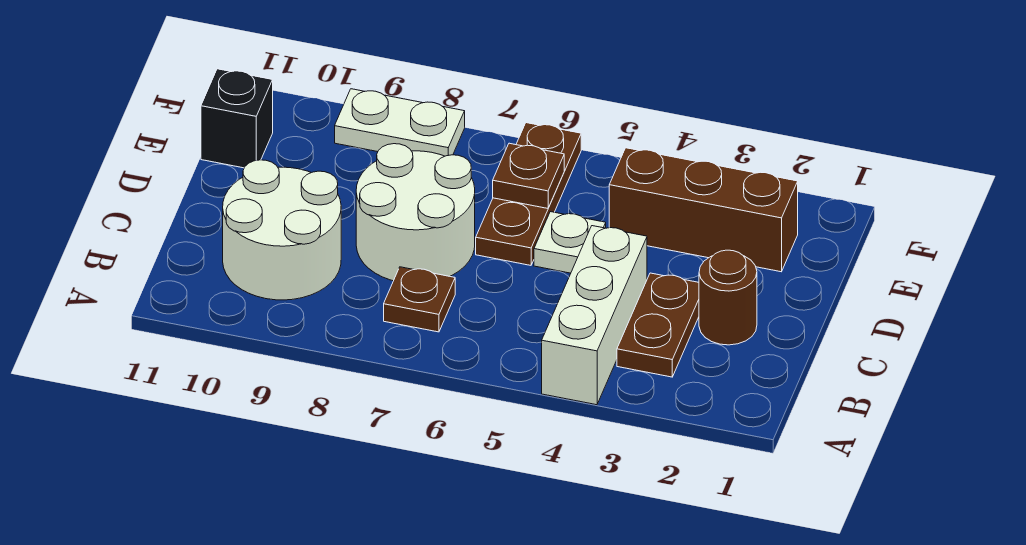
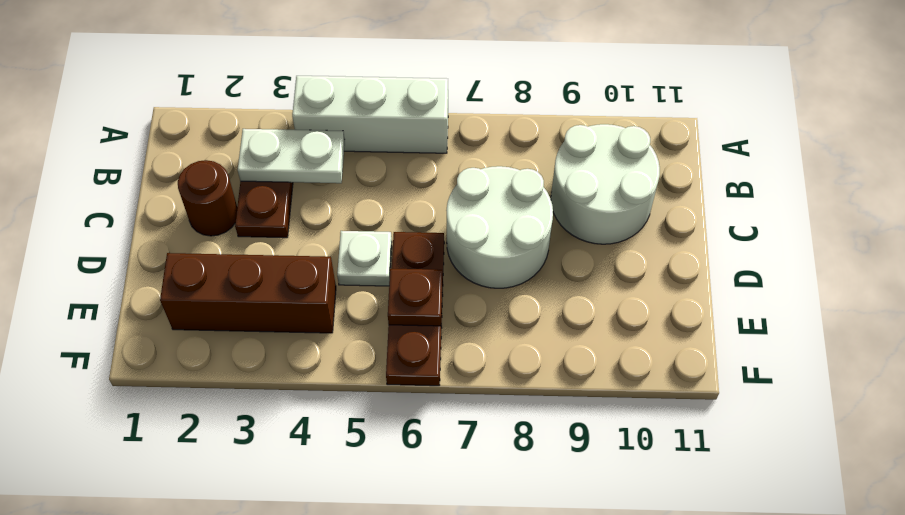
white brick A4:C4 level 1 -> white brick A4:A6 level 1
brown plate B7 level 1 -> none
black brick E11 level 1 -> none
white plate F8:F9 level 1 -> white plate B3:B4 level 2

